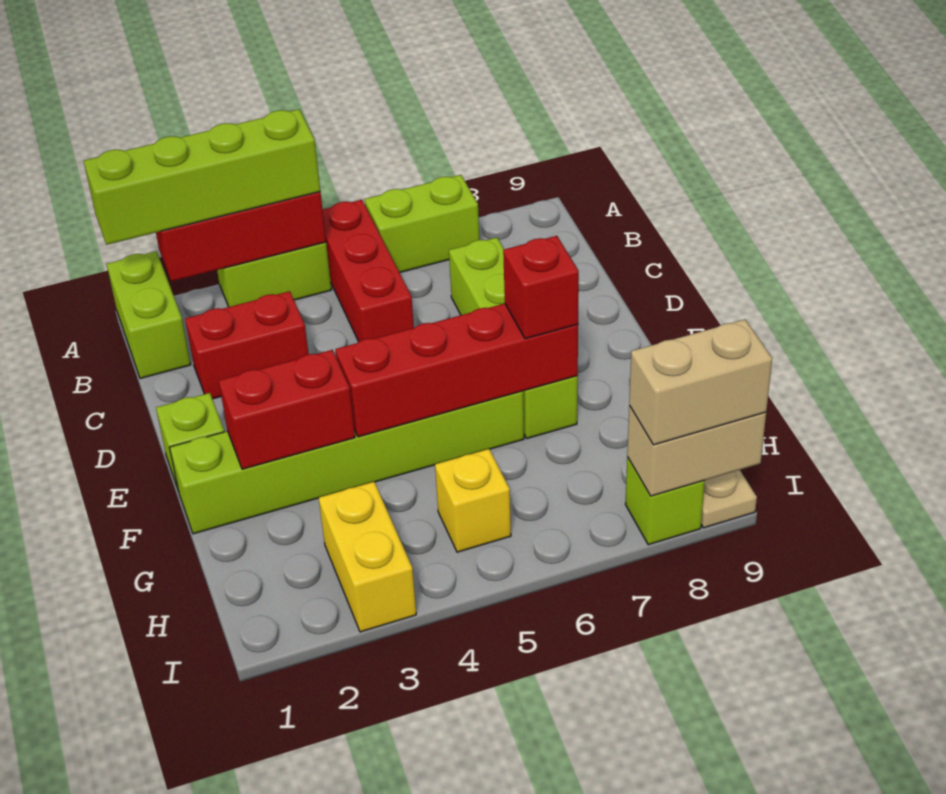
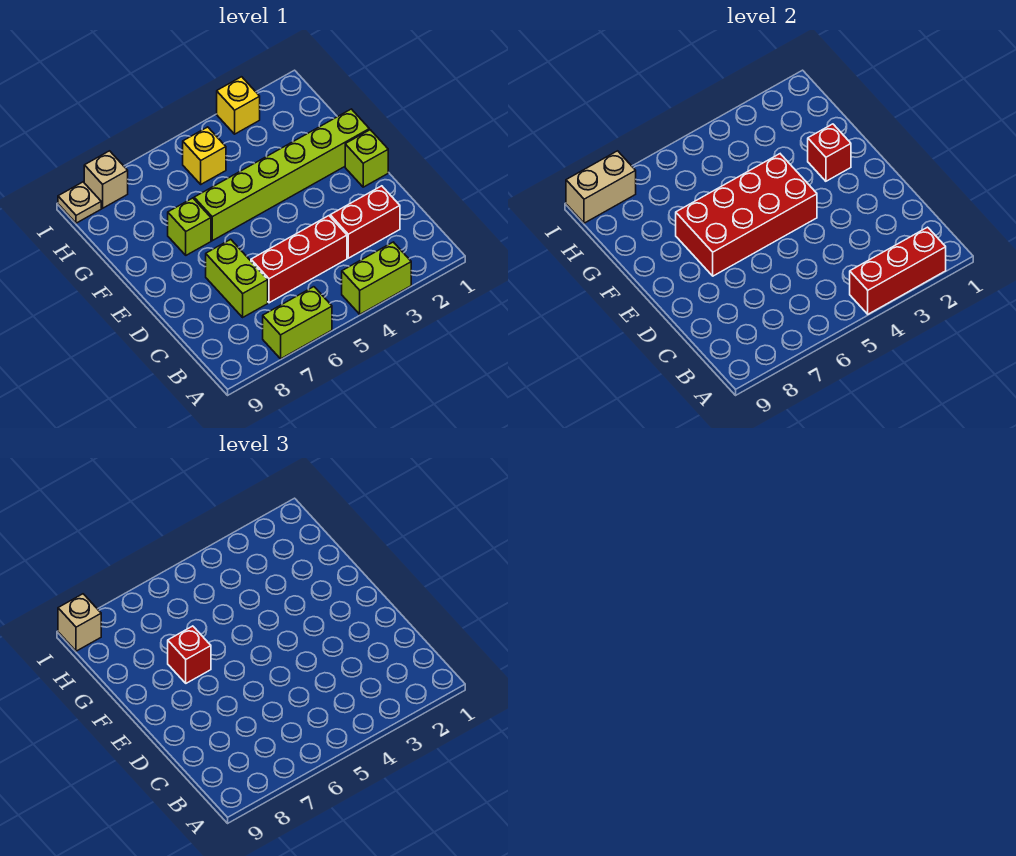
lime brick A1:B1 level 1 -> none
lime brick A1:A4 level 3 -> none
red brick A5:C5 level 1 -> red brick C4:C6 level 1
red brick F2:F3 level 2 -> red brick F2 level 2
red brick F4:F7 level 2 -> red brick E4:F7 level 2
yellow brick H3:I3 level 1 -> yellow brick I3 level 1
lime brick I8 level 1 -> tan brick I8 level 1
tan brick I8:I9 level 3 -> tan brick I9 level 3

